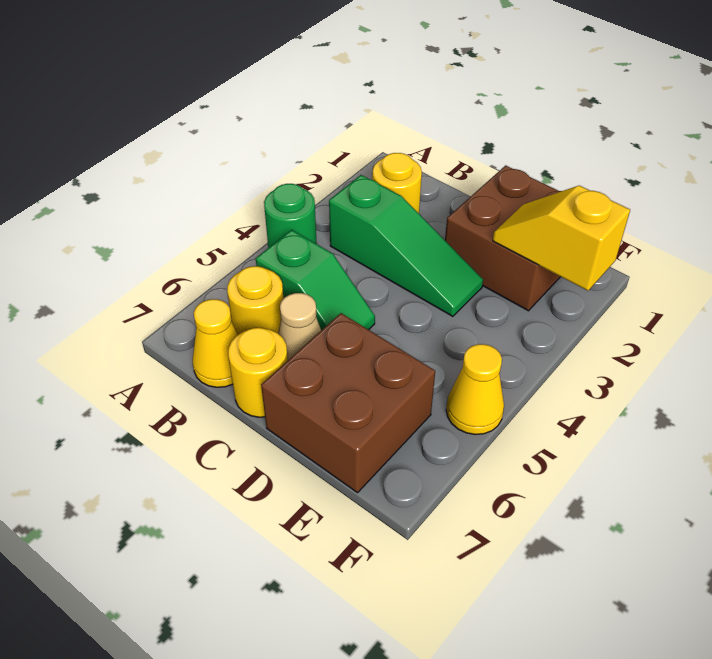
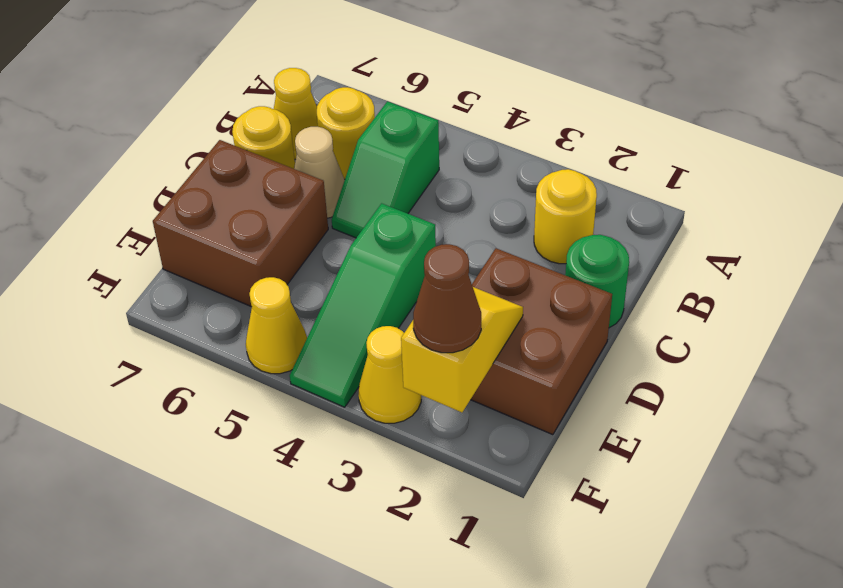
green round brick A4 level 1 -> green round brick C1 level 1
green slope B3:D3 level 1 top B -> green slope D4:F4 level 1 top D
none -> brown cone F2 level 3
none -> yellow cone F3 level 1

